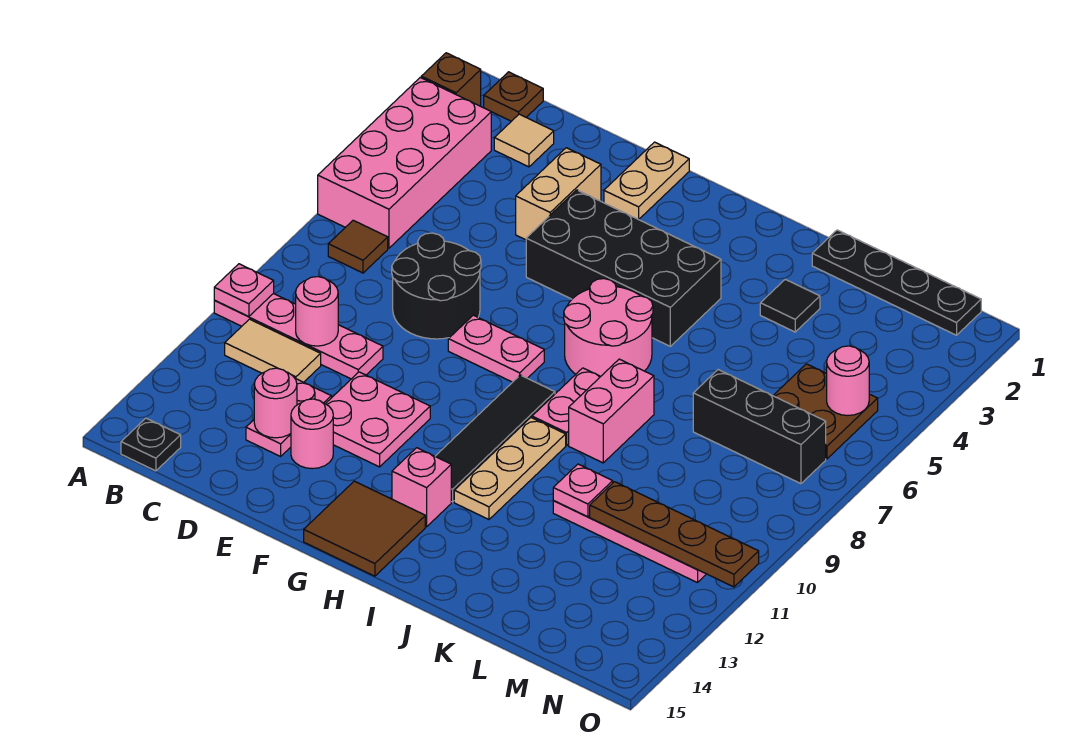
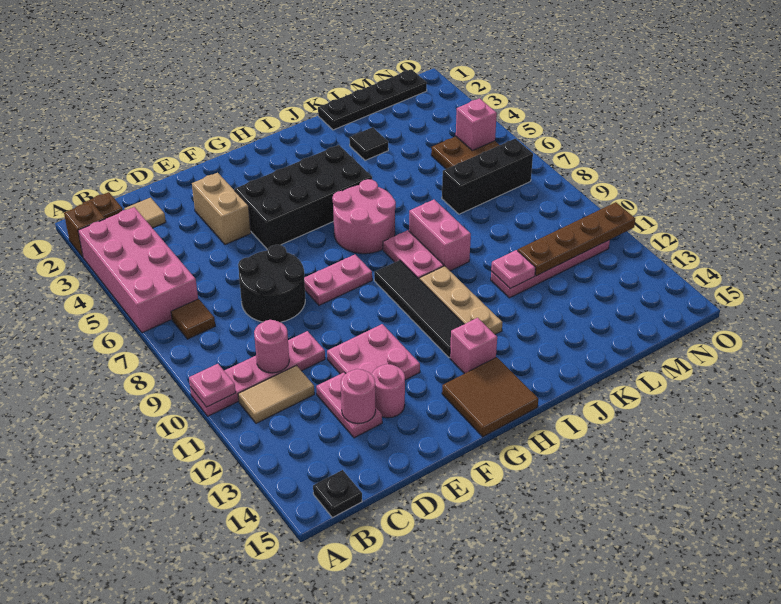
tan plate F1:F2 level 1 -> none
pink round brick N5 level 2 -> pink brick N5 level 2

